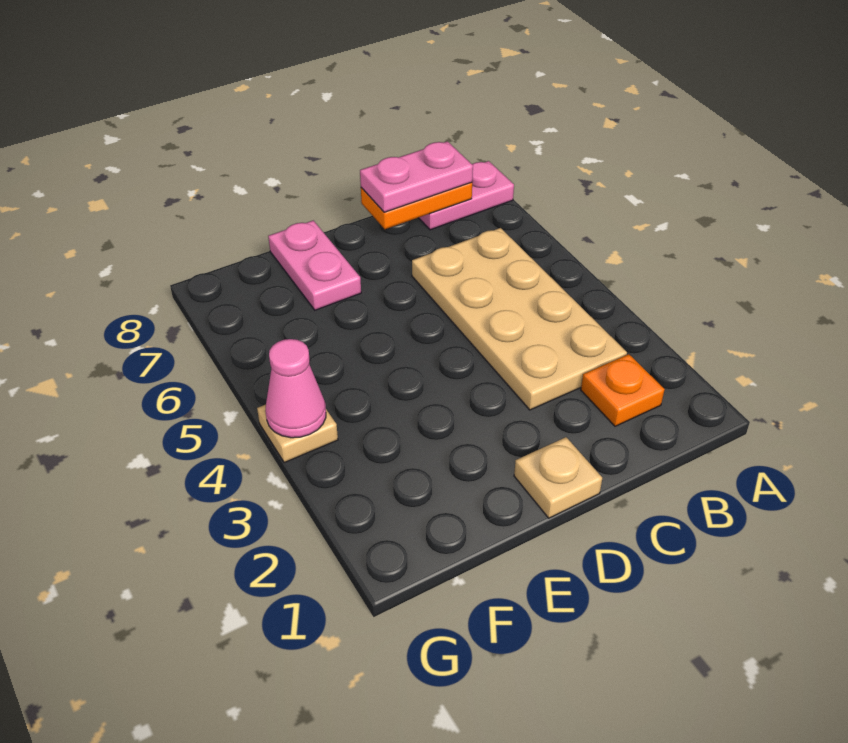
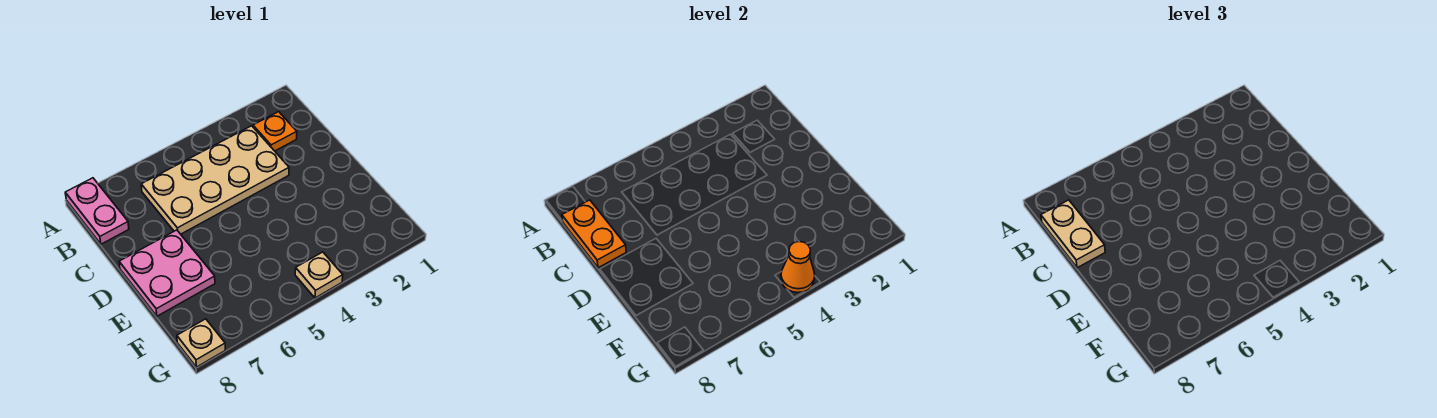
pink plate B8:C8 level 3 -> tan plate B8:C8 level 3
tan plate D1 level 1 -> tan plate G8 level 1
pink plate E7:E8 level 1 -> pink plate D7:E8 level 1
pink cone G4 level 2 -> orange cone G4 level 2

